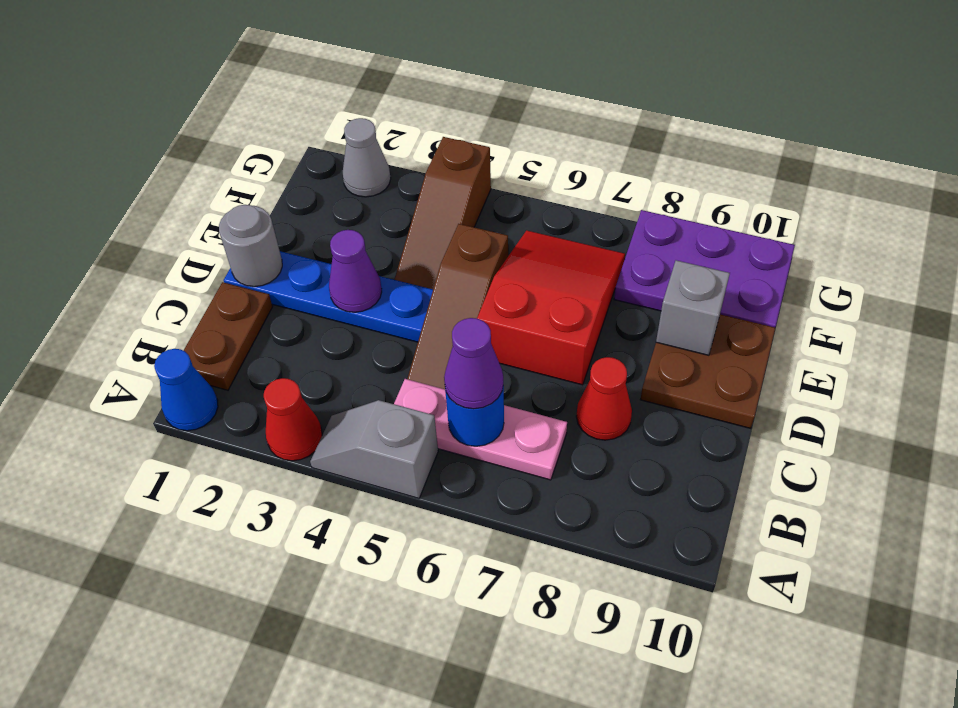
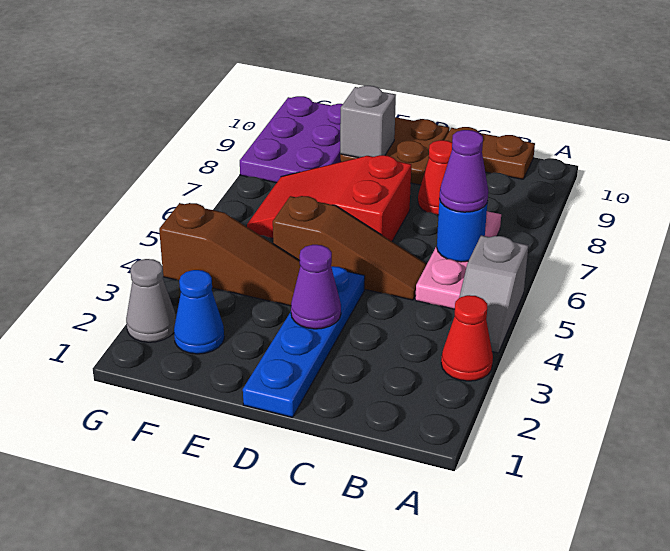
blue cone A1 level 1 -> blue cone F2 level 1
brown plate B1:C1 level 1 -> brown plate B10:C10 level 1
grey round brick D1 level 2 -> none

